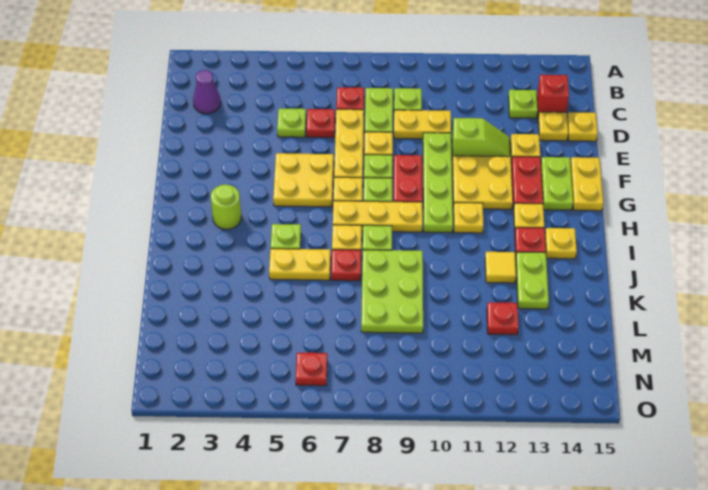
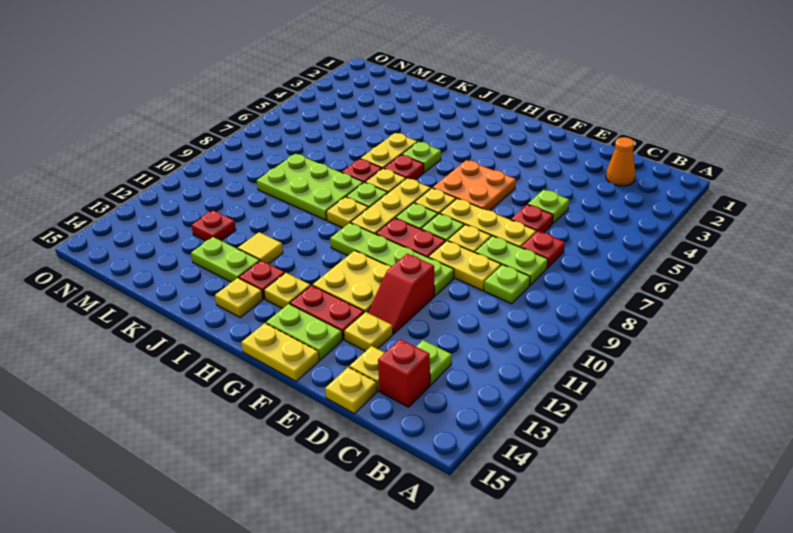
purple cone C2 level 1 -> orange cone C2 level 1
yellow plate D9:D10 level 1 -> yellow plate D9:E9 level 1
lime slope E11:E12 level 1 top 11 -> red slope E11:E12 level 1 top 11
yellow plate F5:G6 level 1 -> orange plate F5:G6 level 1
lime round brick H3 level 1 -> none
yellow plate H11 level 1 -> yellow plate I9 level 1
red plate N6 level 1 -> red plate I6 level 1

